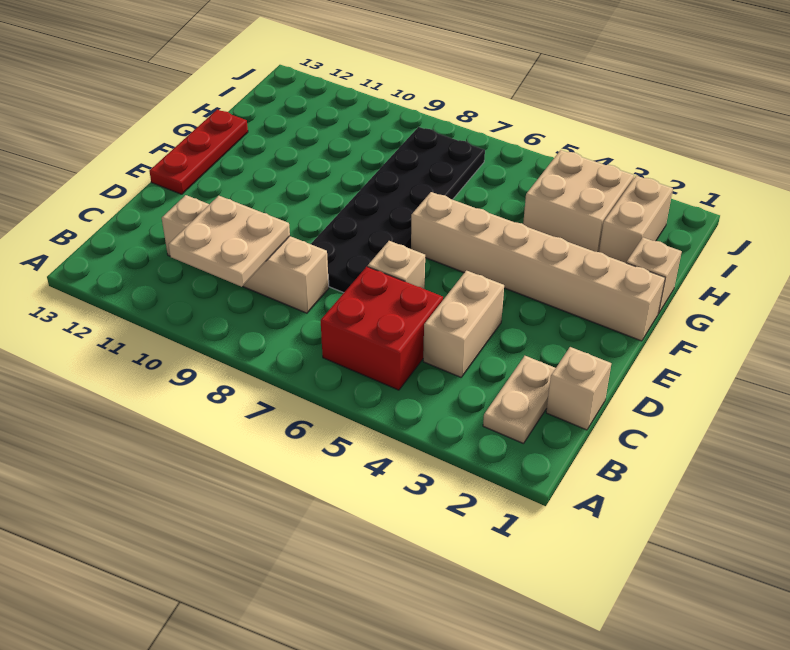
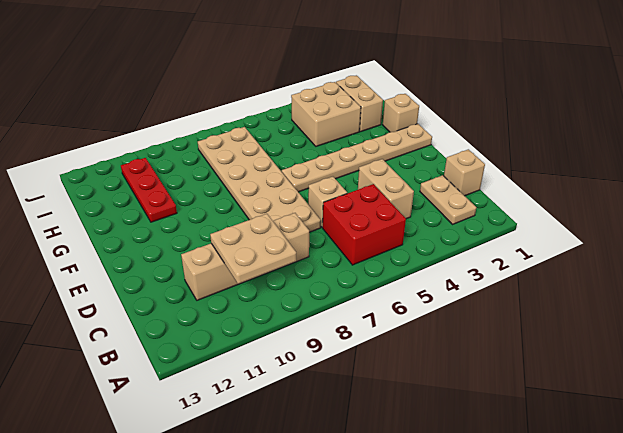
black plate D7:I8 level 1 -> tan plate D7:I8 level 1
red plate E13:G13 level 1 -> red plate G11:I11 level 1
tan brick F1:F6 level 1 -> tan plate F1:F6 level 1

